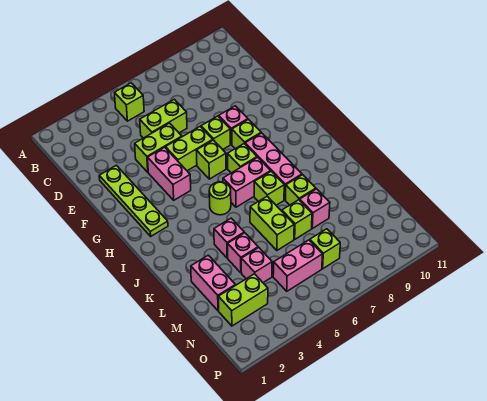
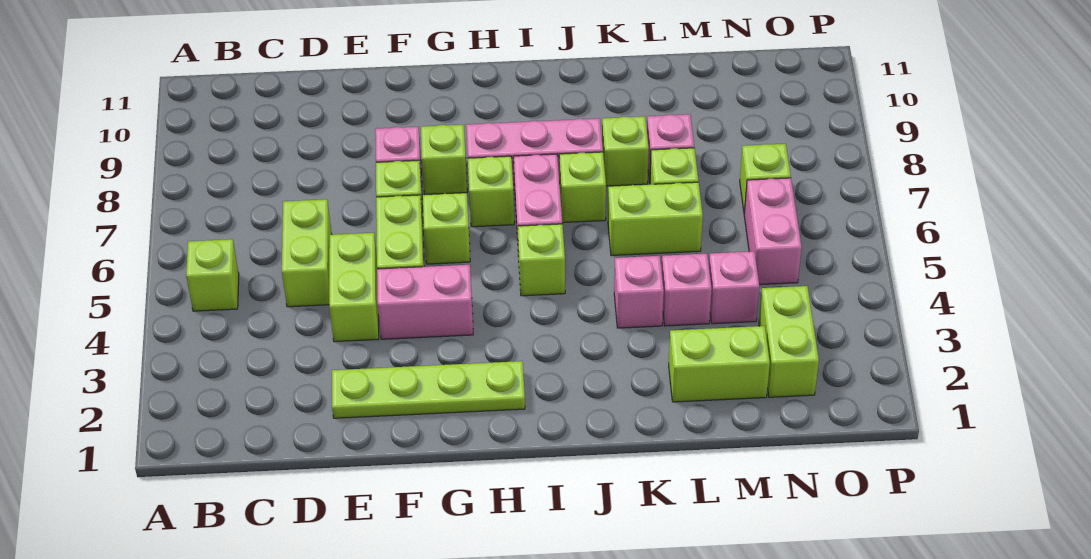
lime round brick I5 level 1 -> lime brick I5 level 1
pink brick L2:M2 level 1 -> lime brick L2:M2 level 1

